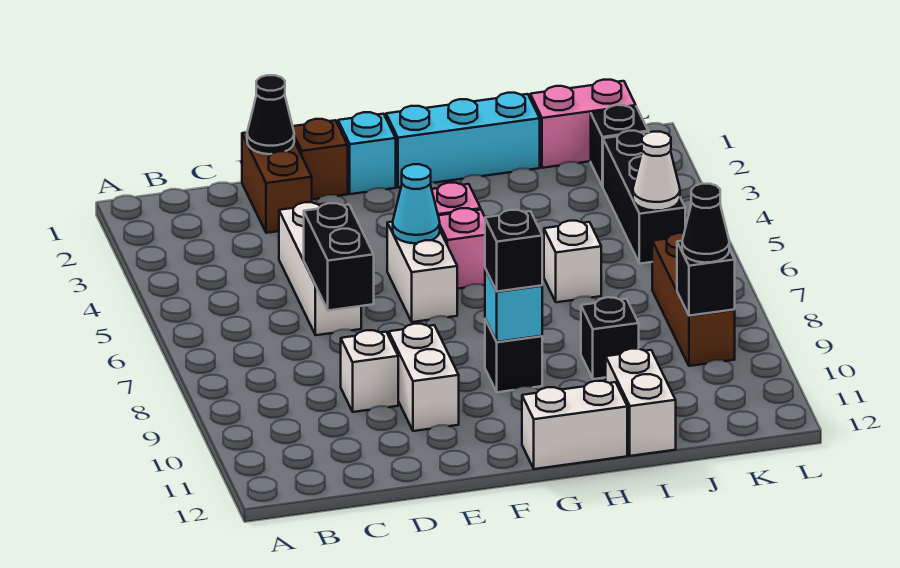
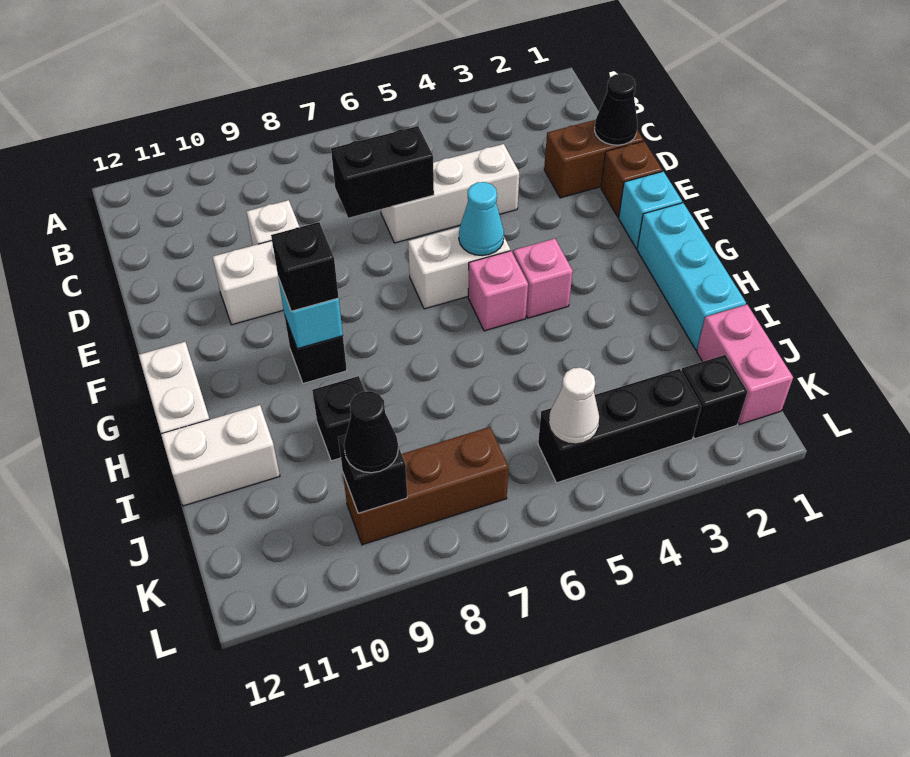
white brick I6 level 1 -> none

